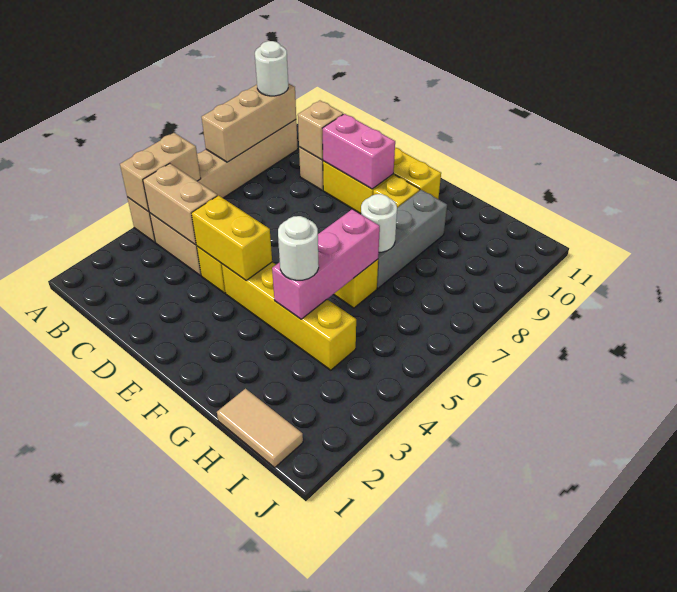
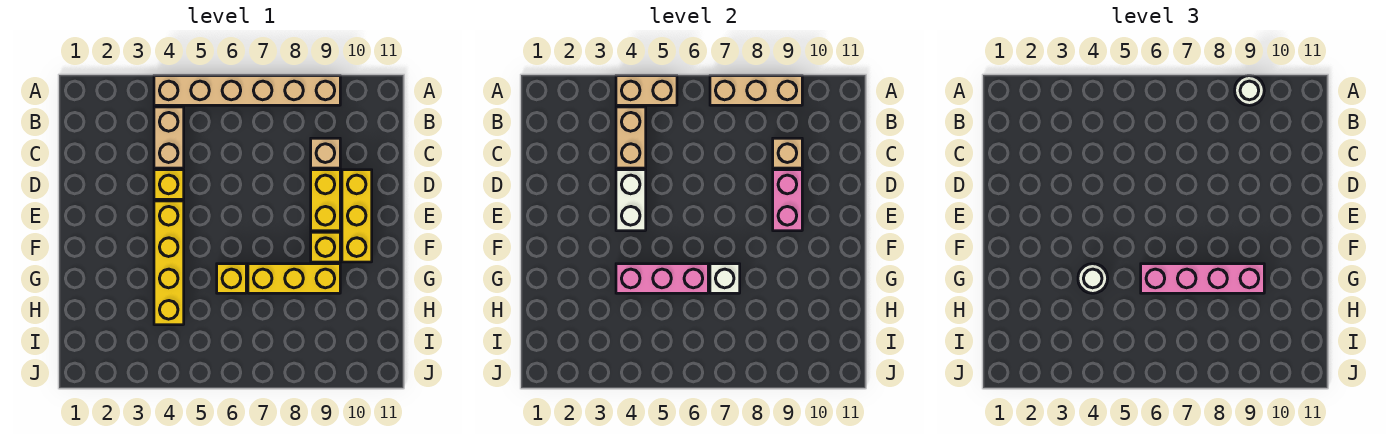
yellow brick D4:E4 level 2 -> white brick D4:E4 level 2
none -> pink brick G6:G9 level 3
grey brick G7:G9 level 1 -> yellow brick G7:G9 level 1
white round brick G7 level 2 -> white brick G7 level 2
tan tile H1:I1 level 1 -> none

